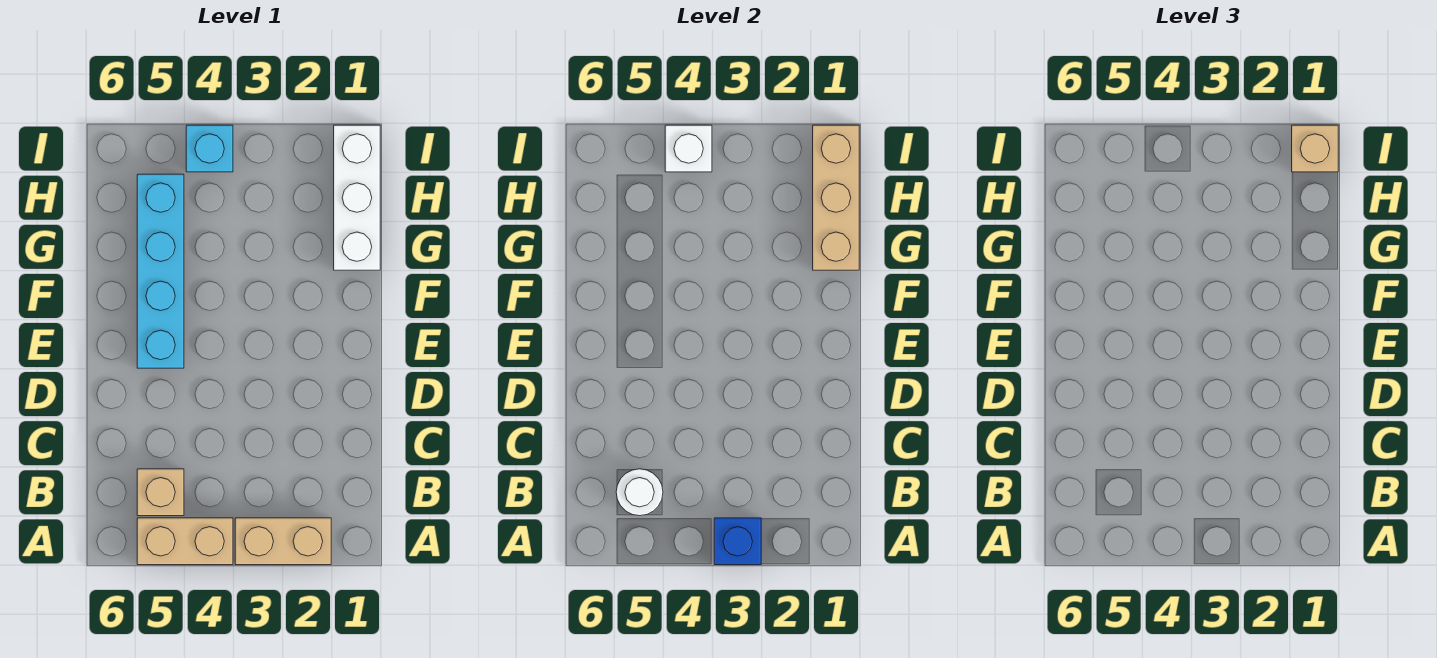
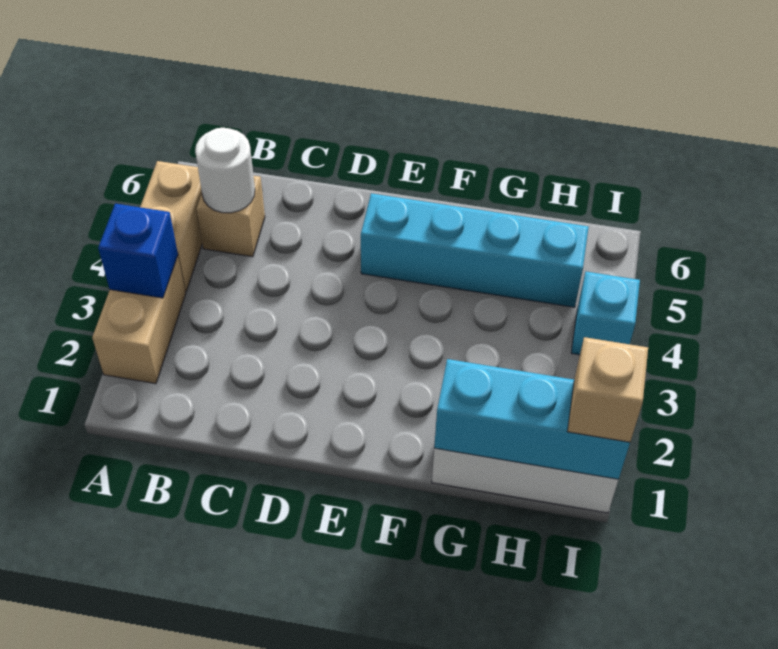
tan brick G1:I1 level 2 -> cyan brick G1:I1 level 2
white brick I4 level 2 -> none

